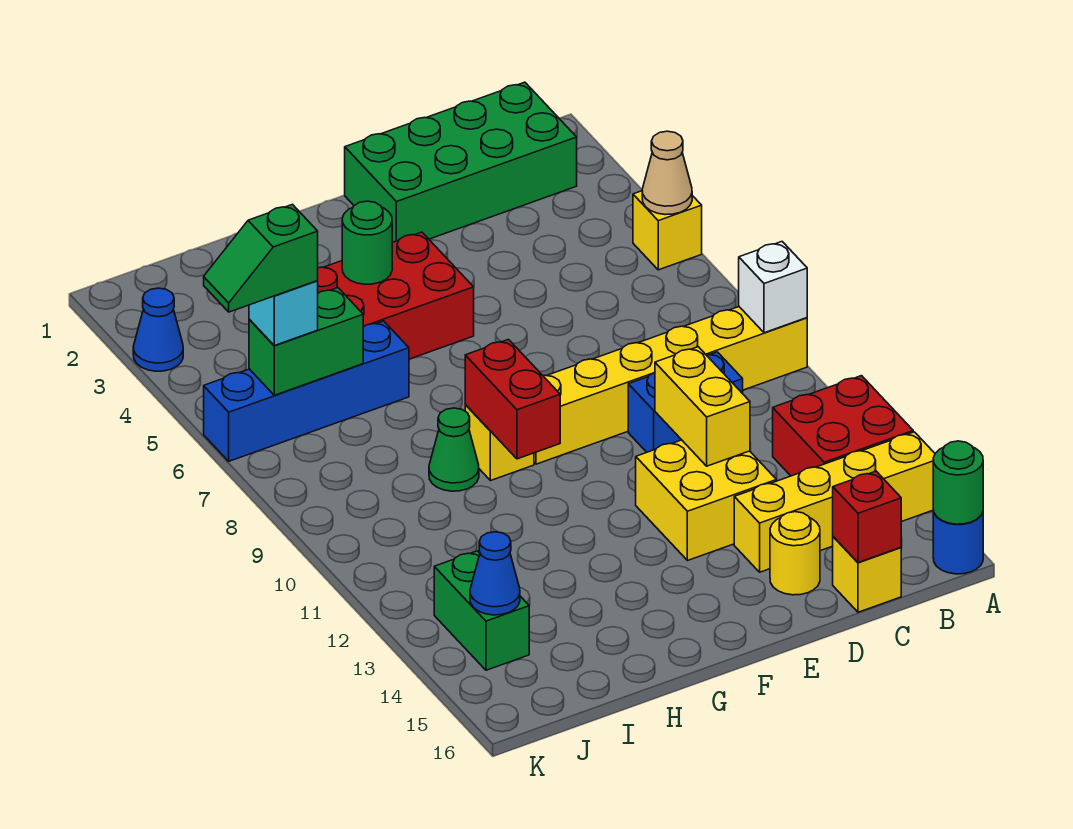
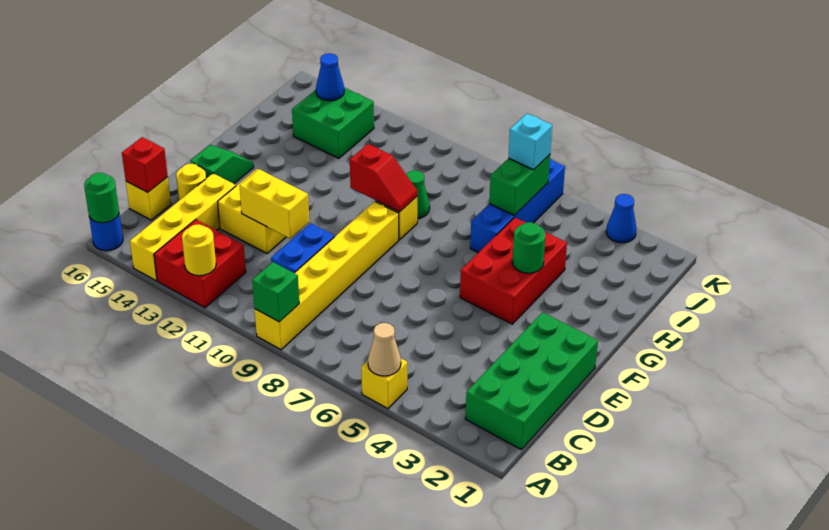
white brick A9 level 2 -> green brick A9 level 2
none -> yellow round brick A12 level 2
red brick G9:G10 level 2 -> red slope G9:G10 level 2 top 10
green slope J6:K6 level 4 top J -> green slope E15:F15 level 1 top E
green brick J13:J14 level 1 -> green brick I13:J14 level 1

